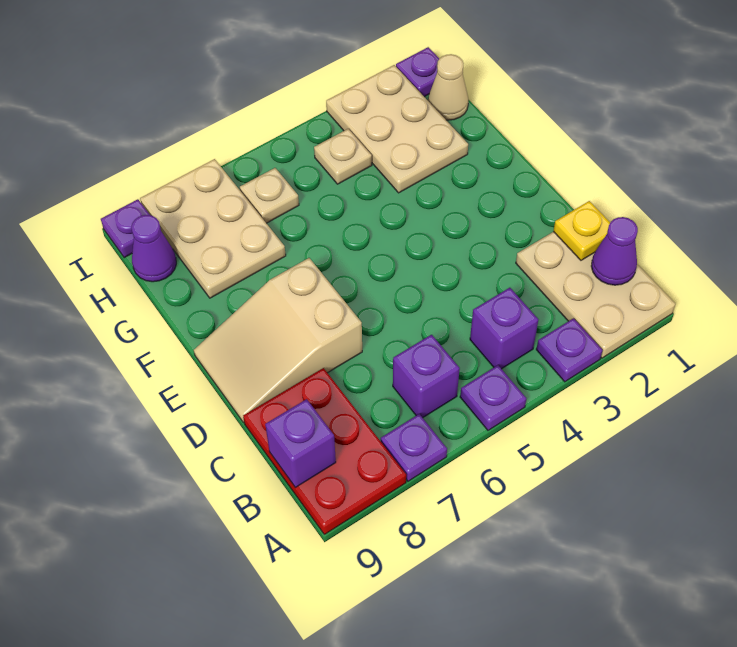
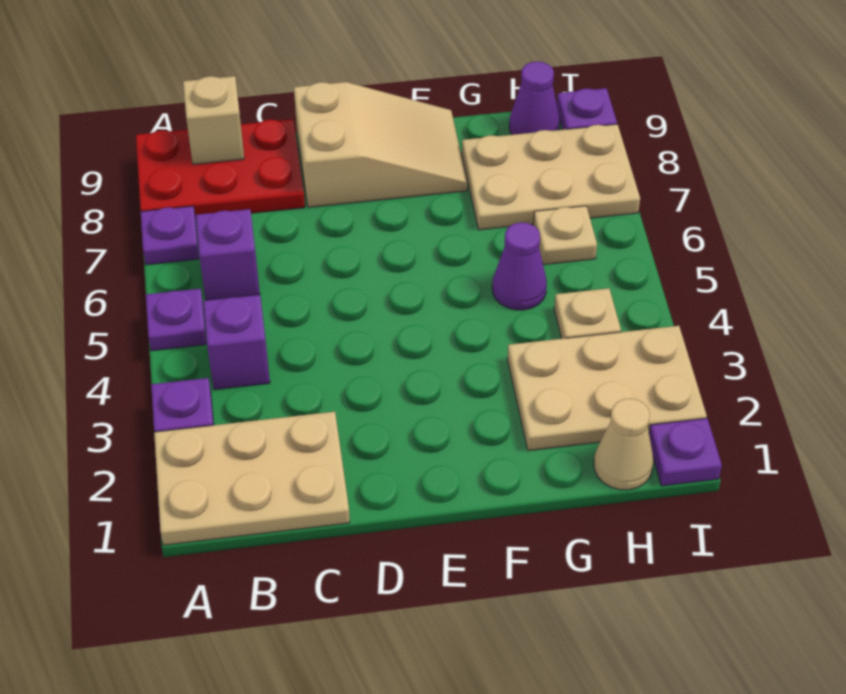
purple cone B1 level 2 -> purple cone G5 level 1
purple brick B9 level 2 -> tan brick B9 level 2
yellow plate C1 level 2 -> none
tan slope D7:E9 level 1 top 7 -> tan slope D8:F9 level 1 top D

